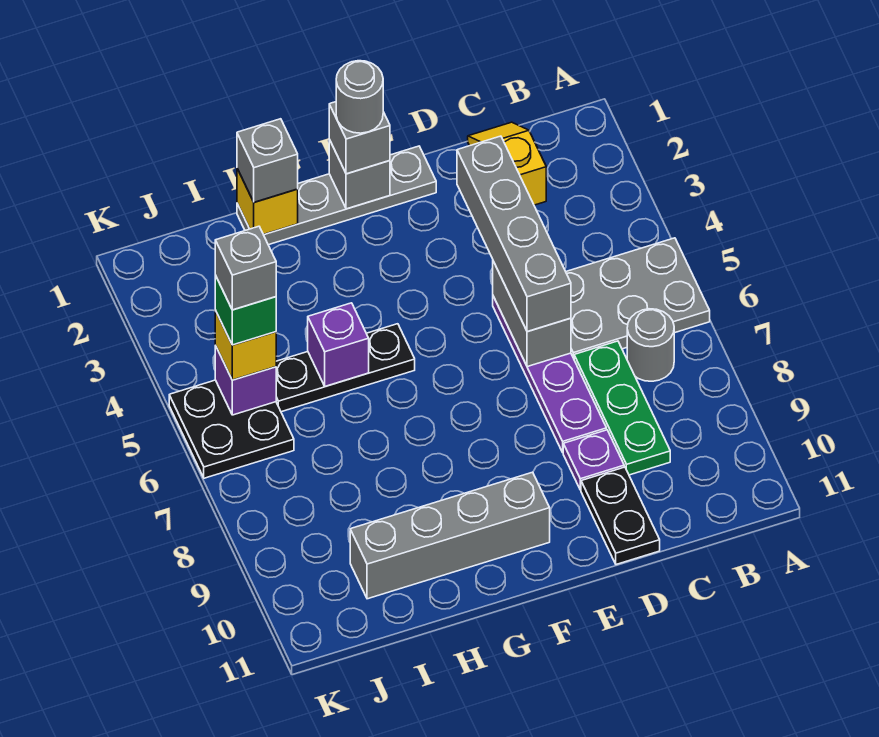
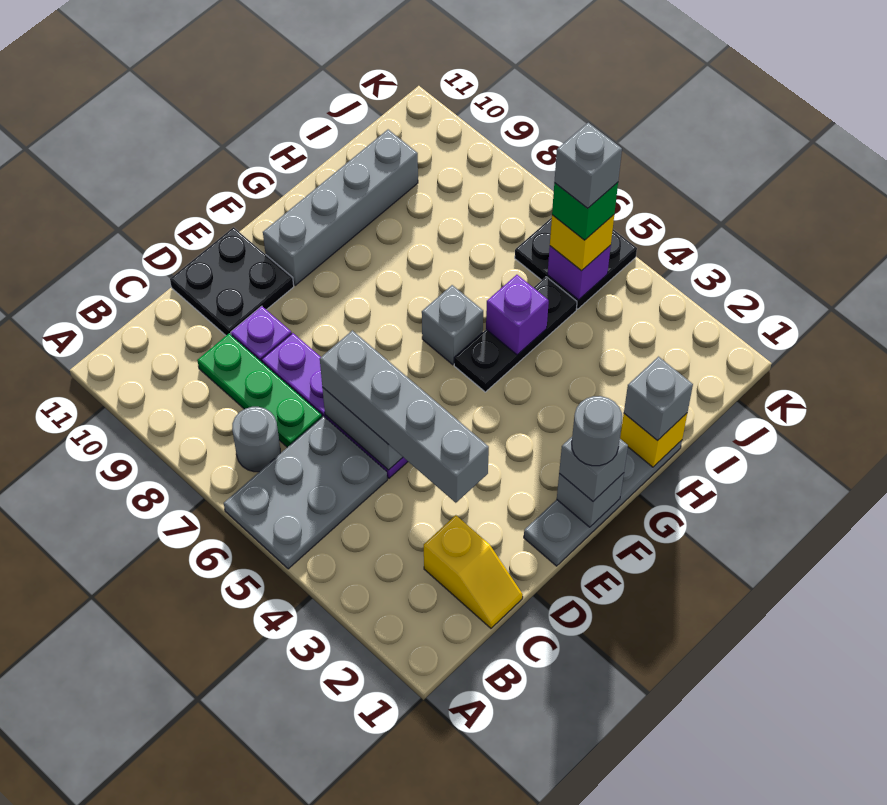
black plate D10:D11 level 1 -> black plate D10:E11 level 1
none -> grey brick G6 level 1

